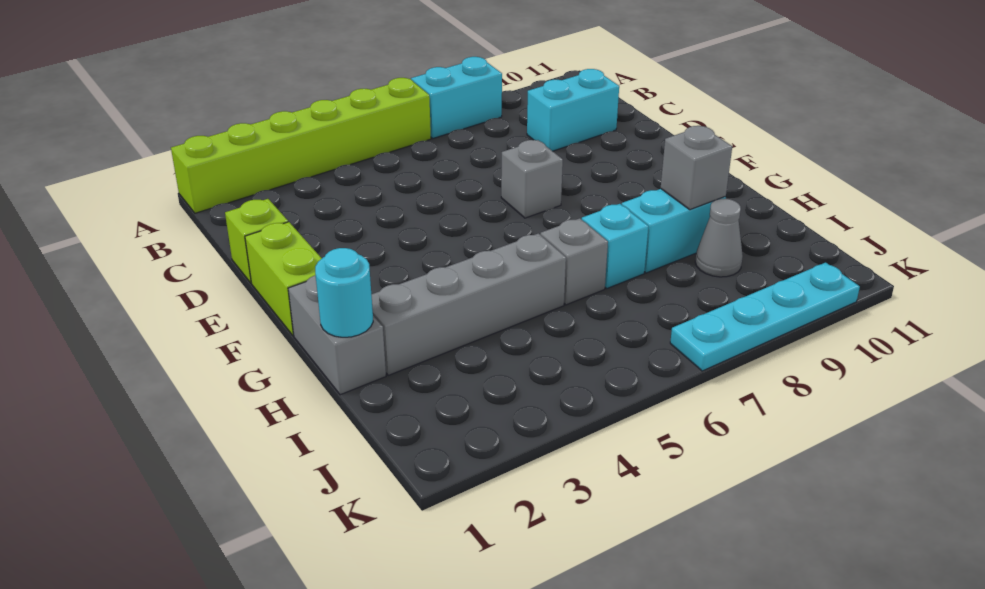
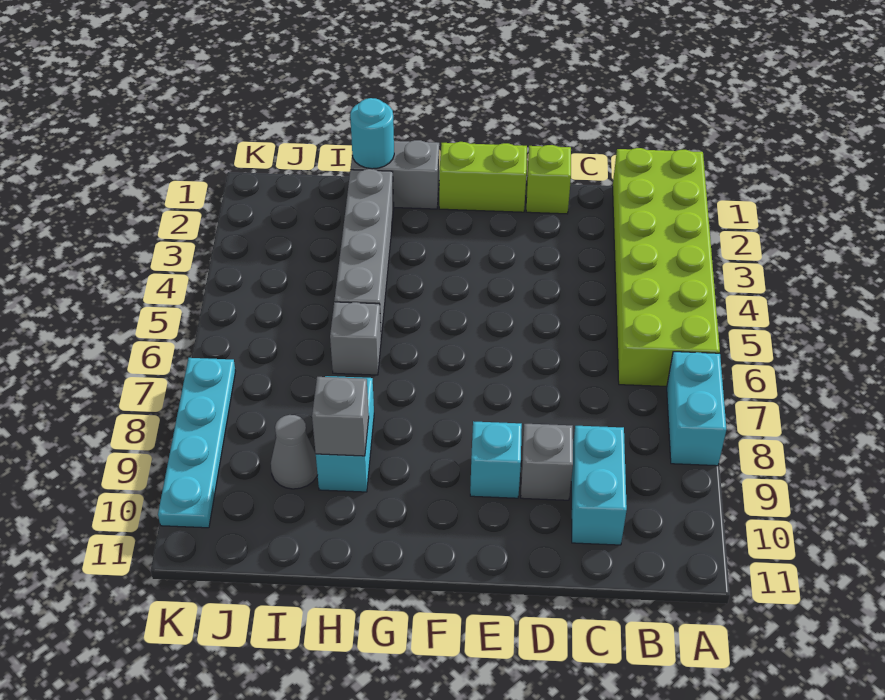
lime brick A1:A6 level 1 -> lime brick A1:B6 level 1
grey brick E7 level 1 -> grey brick D9 level 1
cyan brick H7 level 1 -> cyan brick E9 level 1

